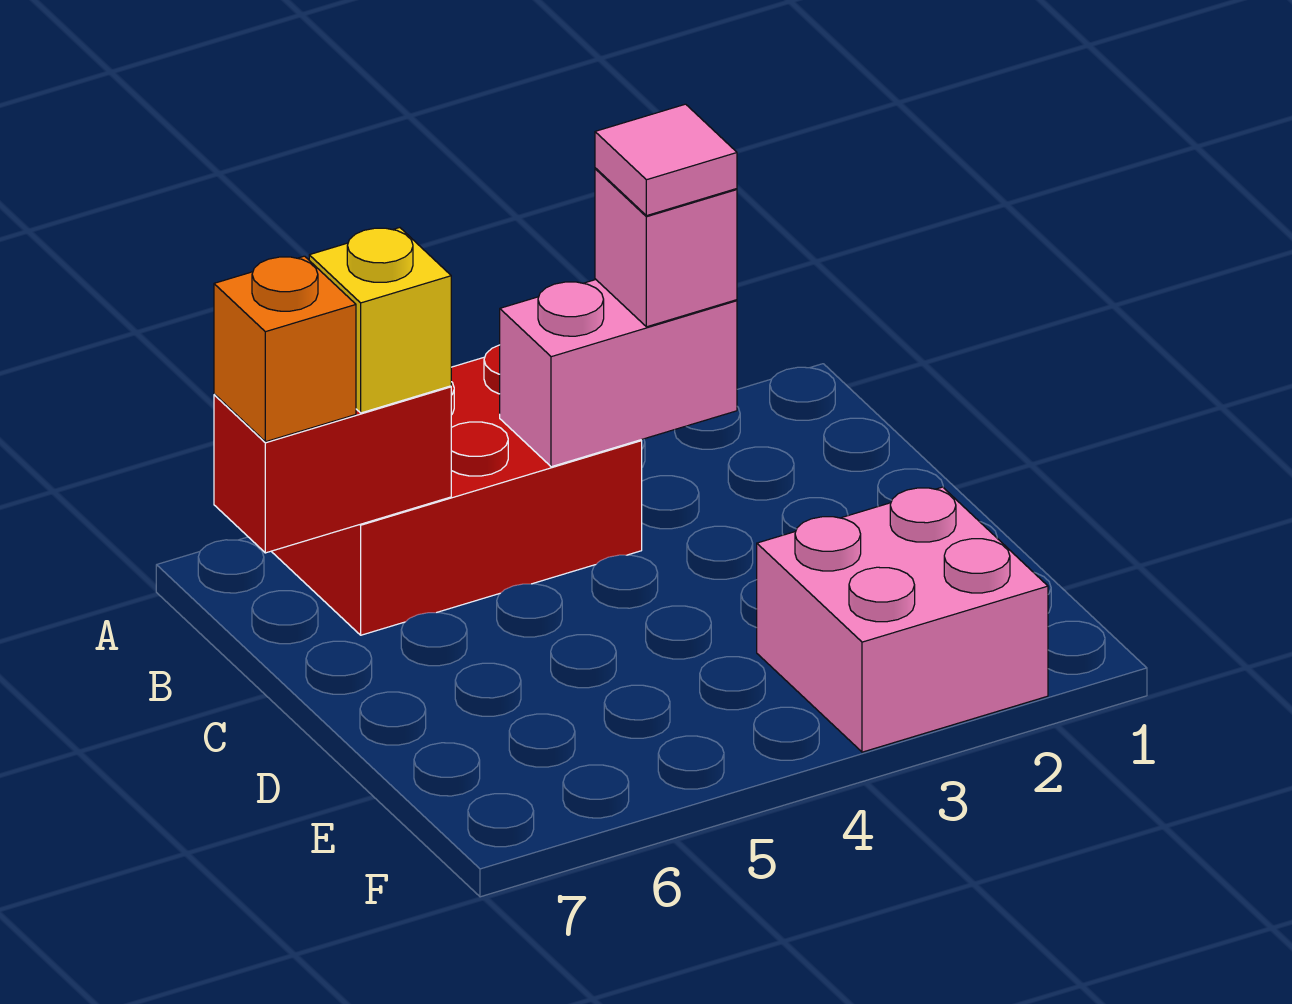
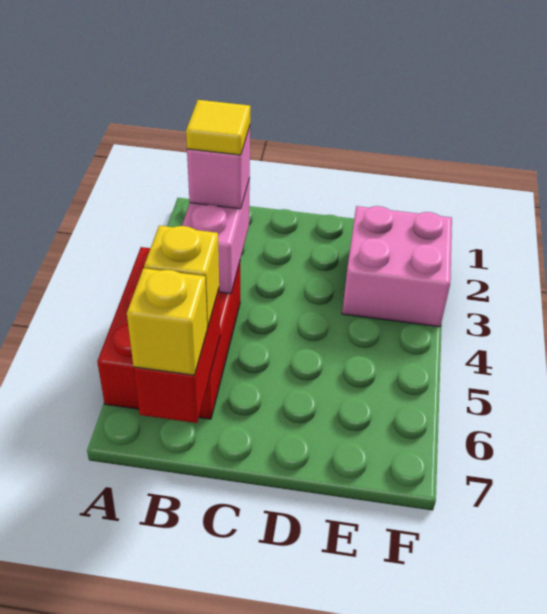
pink tile B3 level 4 -> yellow tile B3 level 4
orange brick B7 level 3 -> yellow brick B7 level 3

